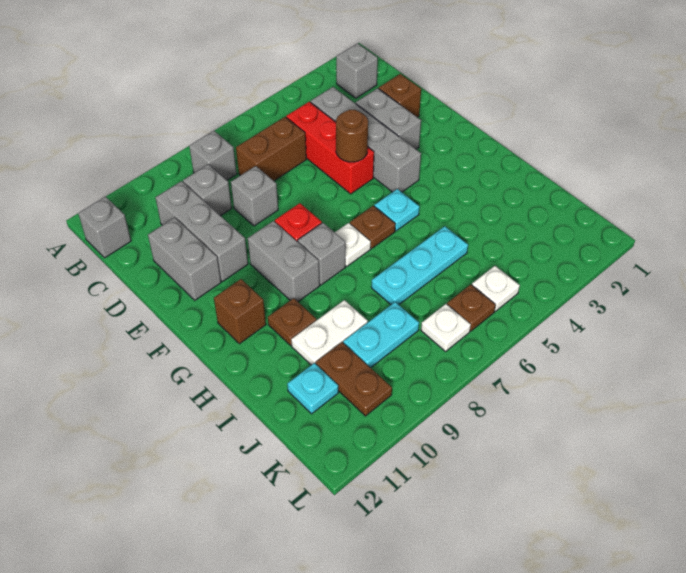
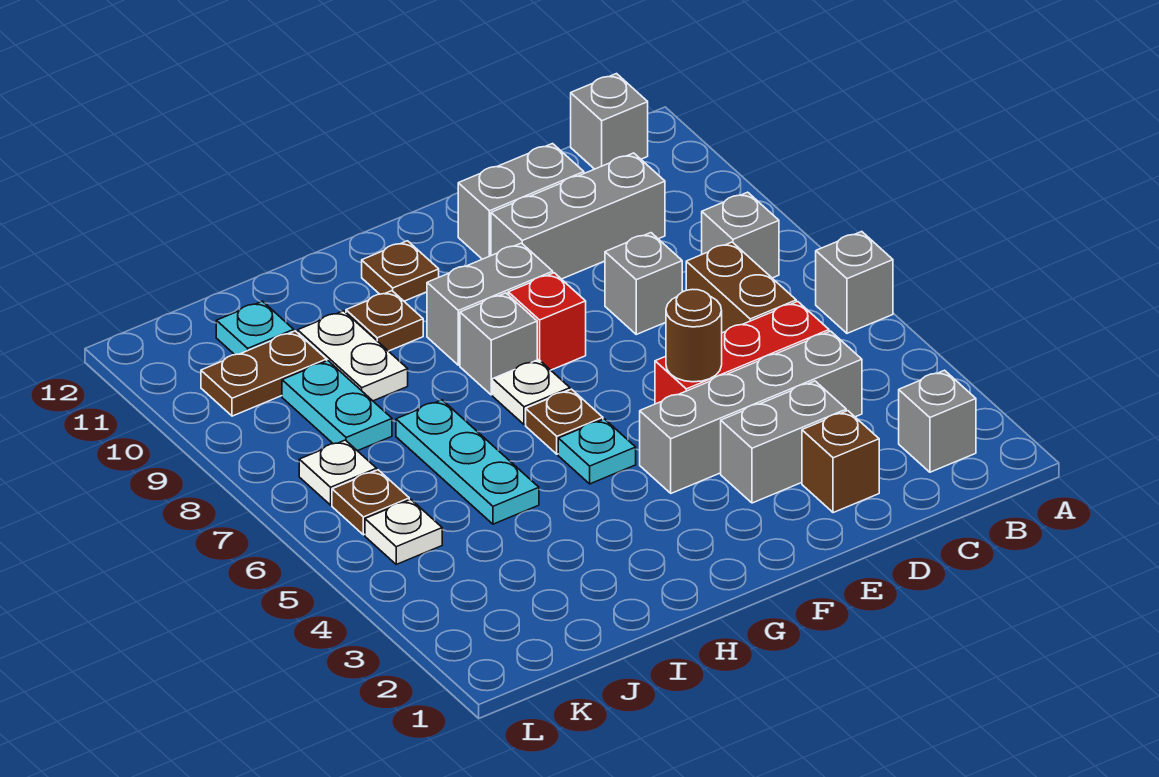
grey brick C9 level 1 -> grey brick A6 level 1
brown brick G11 level 1 -> brown plate G11 level 1

